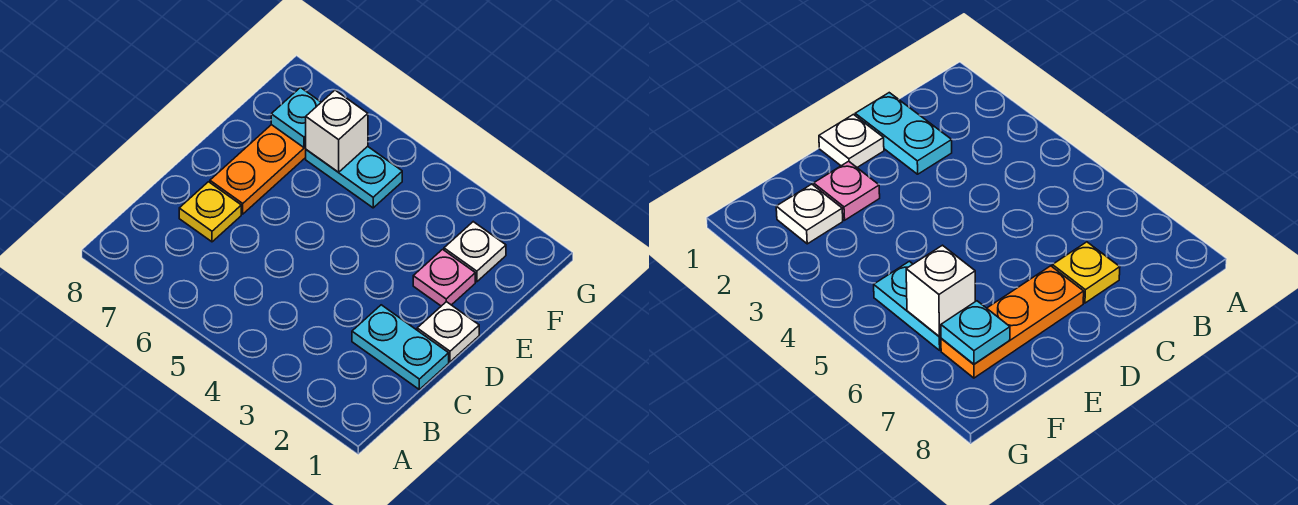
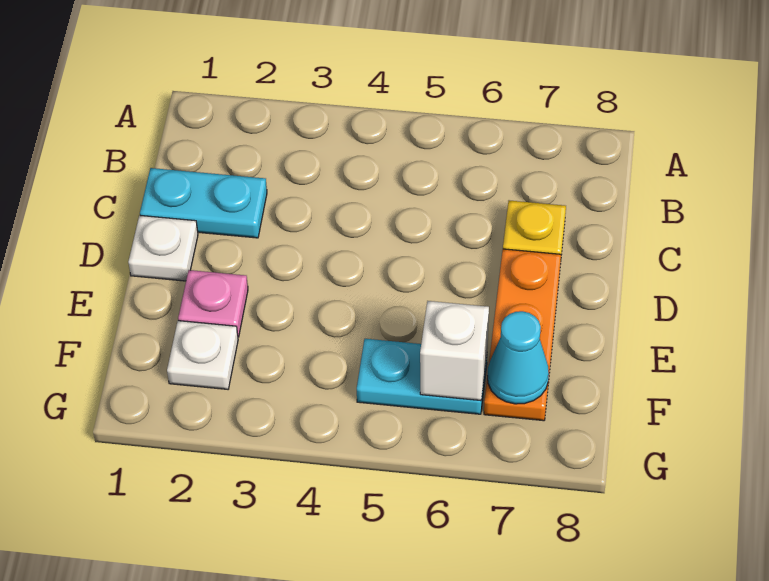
cyan plate F7 level 2 -> cyan cone F7 level 2

